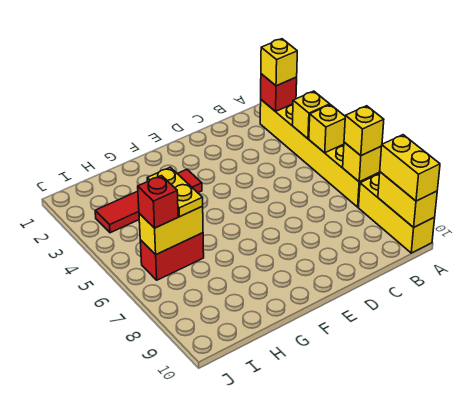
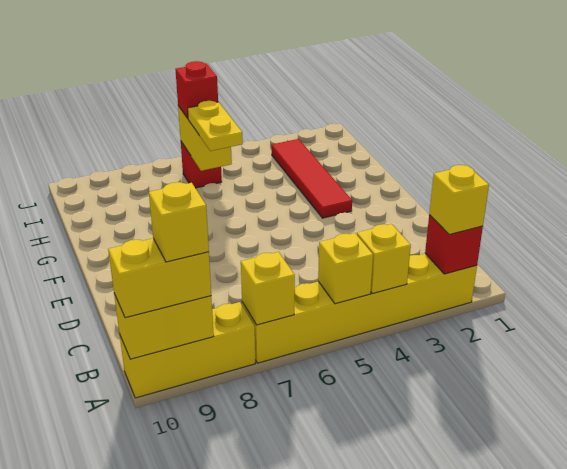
yellow brick A7 level 3 -> yellow brick A9 level 4
yellow plate H5:H6 level 3 -> yellow plate G6:H6 level 3
red brick H6:I6 level 1 -> red brick I6 level 1

